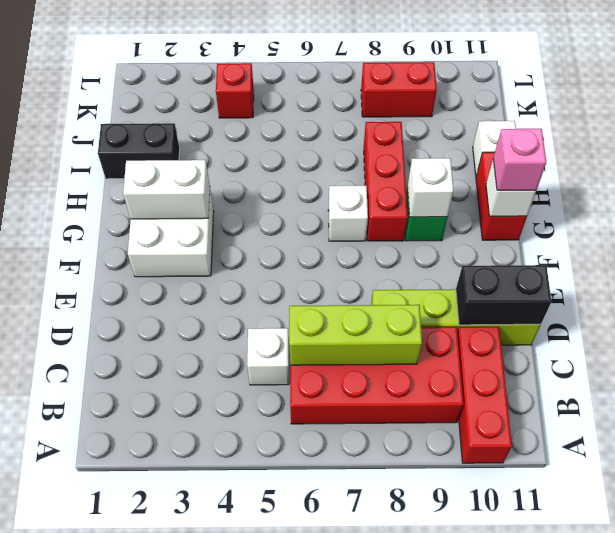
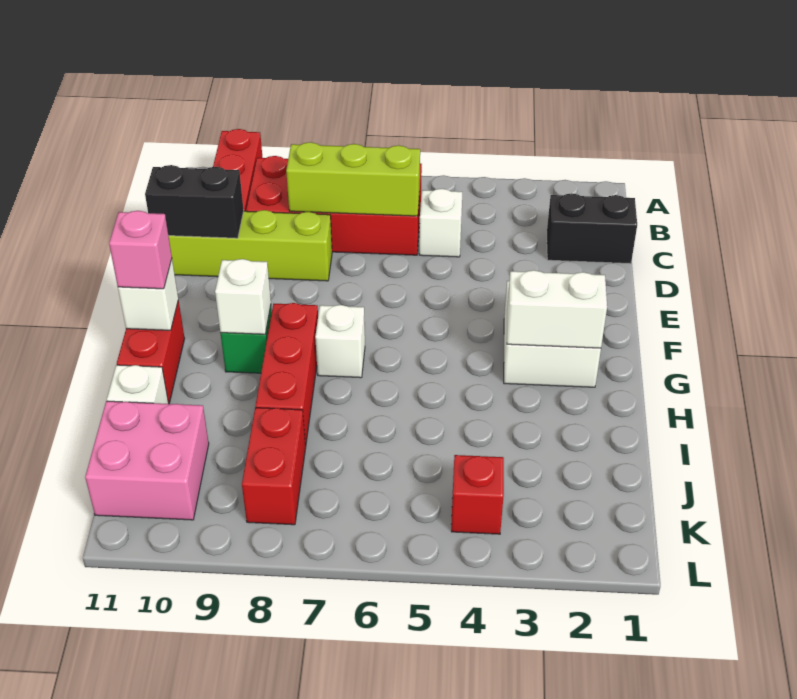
black brick I1:I2 level 1 -> black brick C1:C2 level 1
none -> pink brick J10:K11 level 1
red brick K8:K9 level 1 -> red brick J8:K8 level 1

